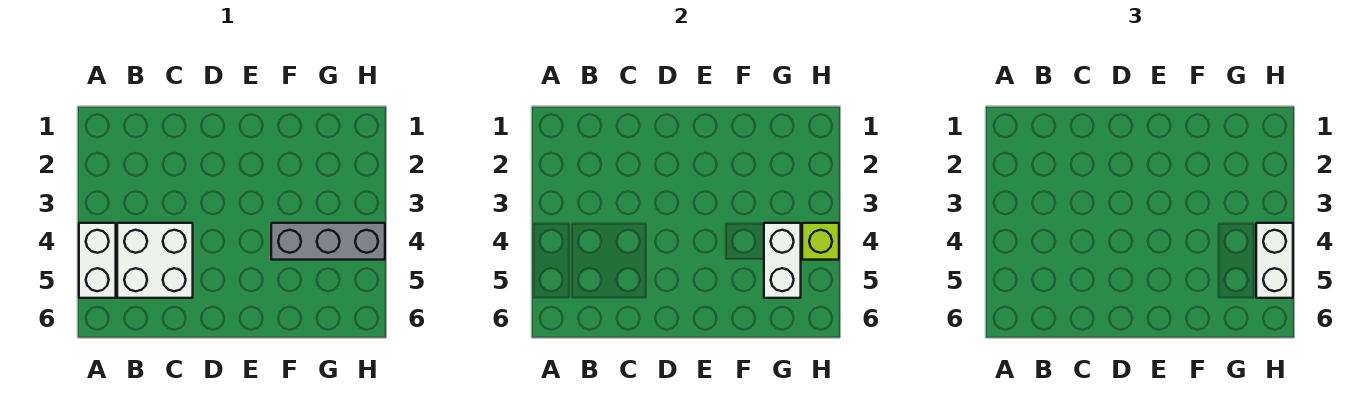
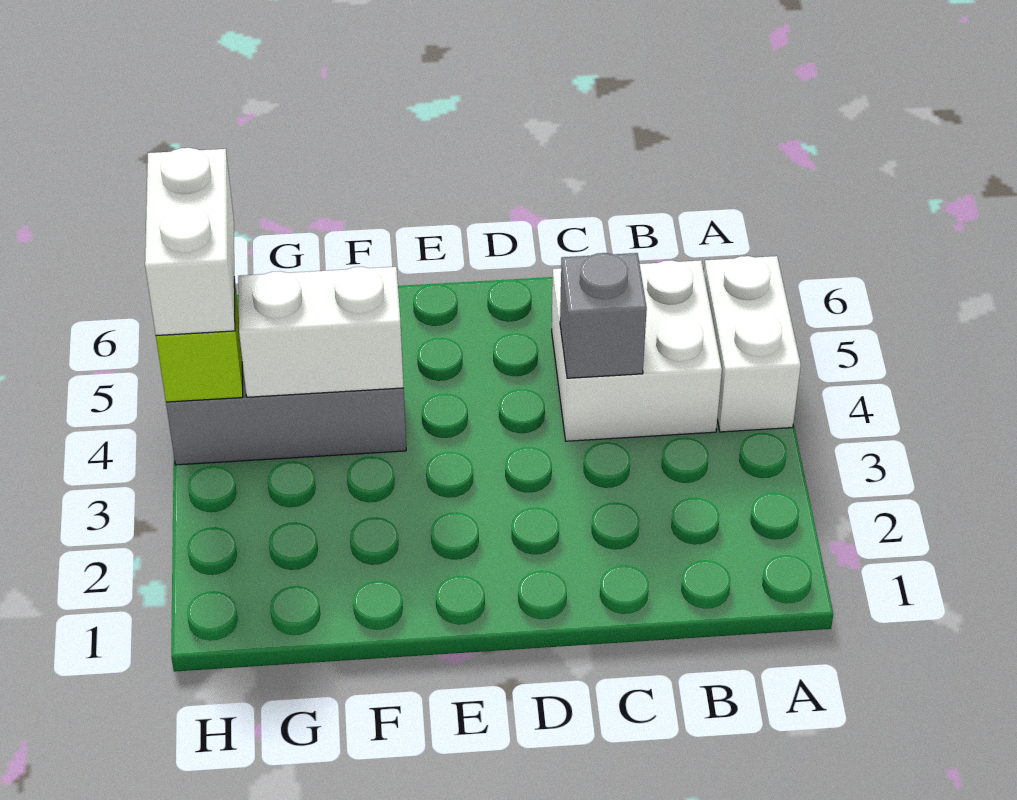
none -> grey brick C4 level 2
white brick G4:G5 level 2 -> white brick F4:G4 level 2

